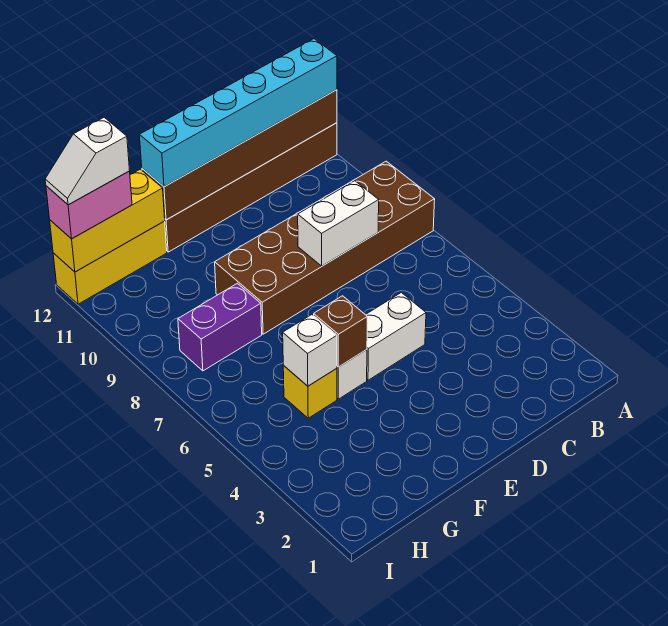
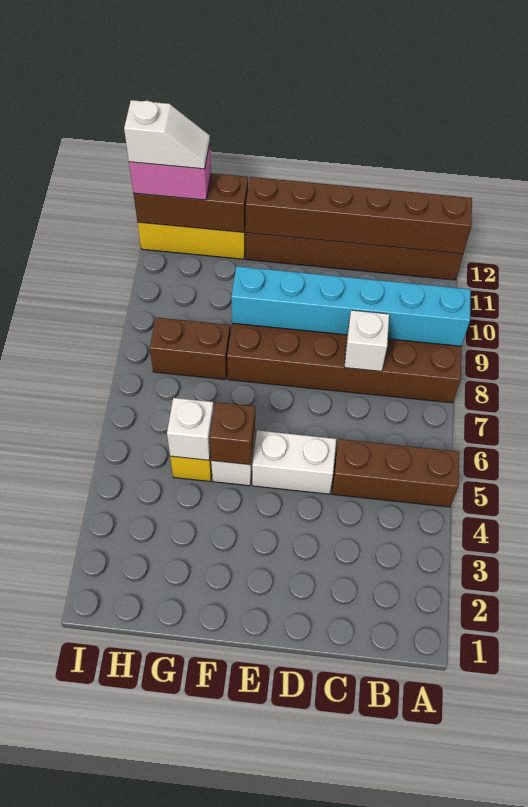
none -> brown brick A5:C5 level 1
cyan brick A12:F12 level 3 -> cyan brick A9:F9 level 2
white brick C8:D8 level 2 -> white brick C8 level 2
purple brick G8:H8 level 1 -> brown brick G8:H8 level 1
yellow brick G12:I12 level 2 -> brown brick G12:I12 level 2
white slope H12:I12 level 4 top H -> white slope H12:I12 level 4 top I

